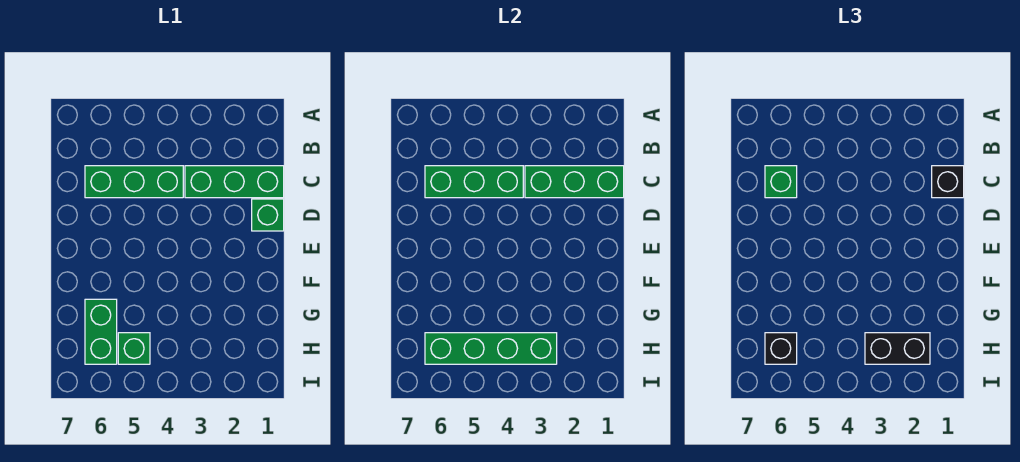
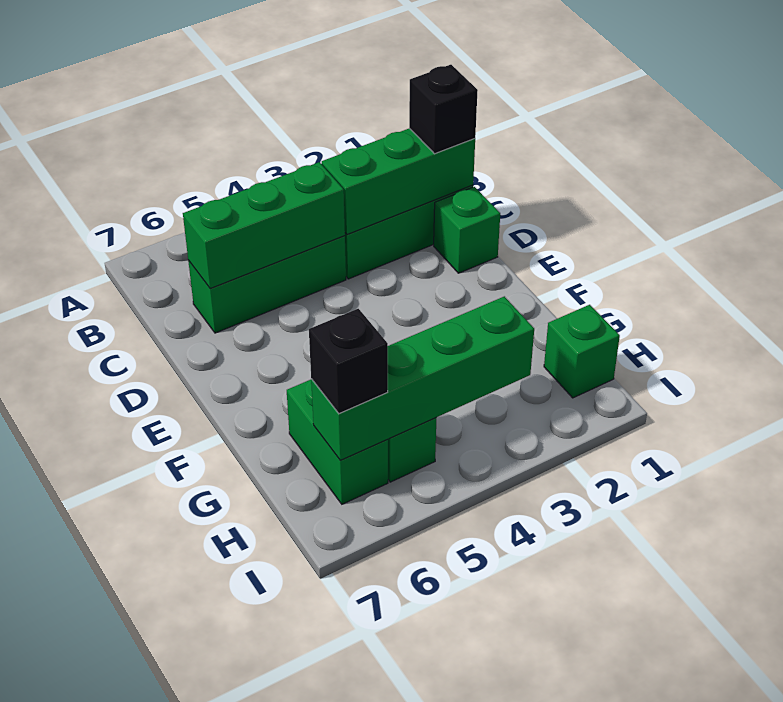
green brick C6 level 3 -> green brick H1 level 1
black brick H2:H3 level 3 -> none

